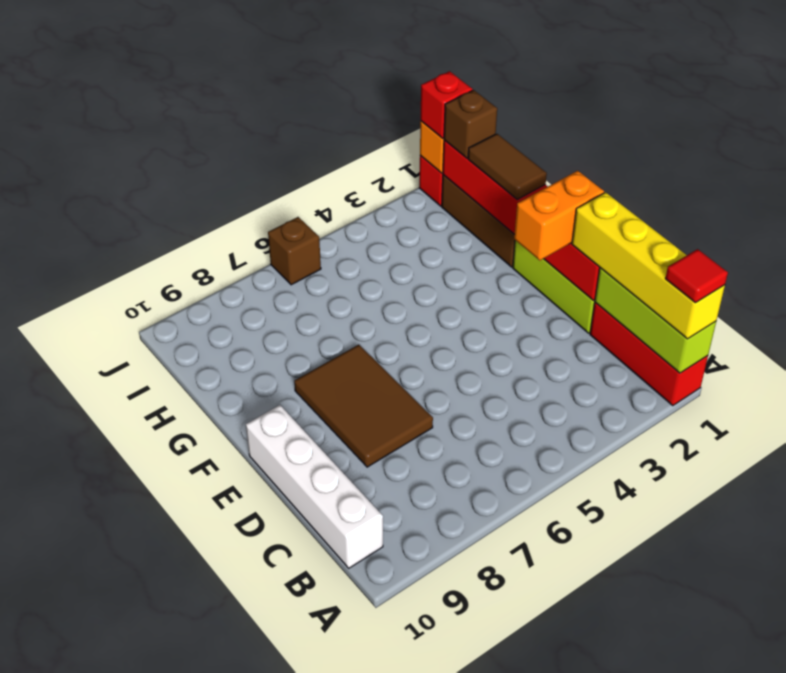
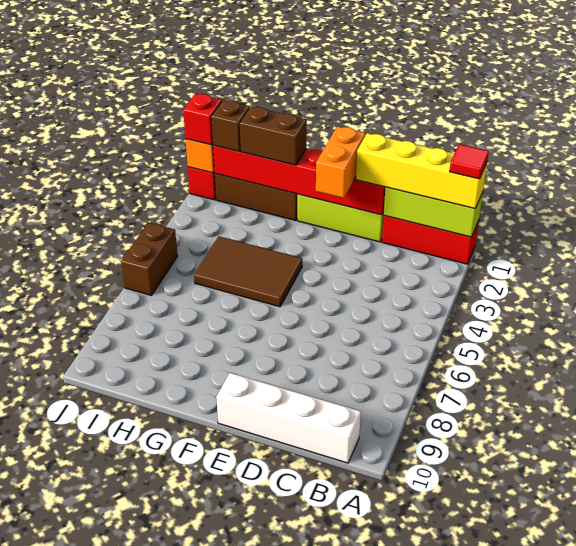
brown tile D7:F8 level 1 -> brown tile F4:H5 level 1
brown tile G1:H1 level 3 -> brown brick G1:H1 level 3
brown brick J6 level 1 -> brown brick J5:J6 level 1

